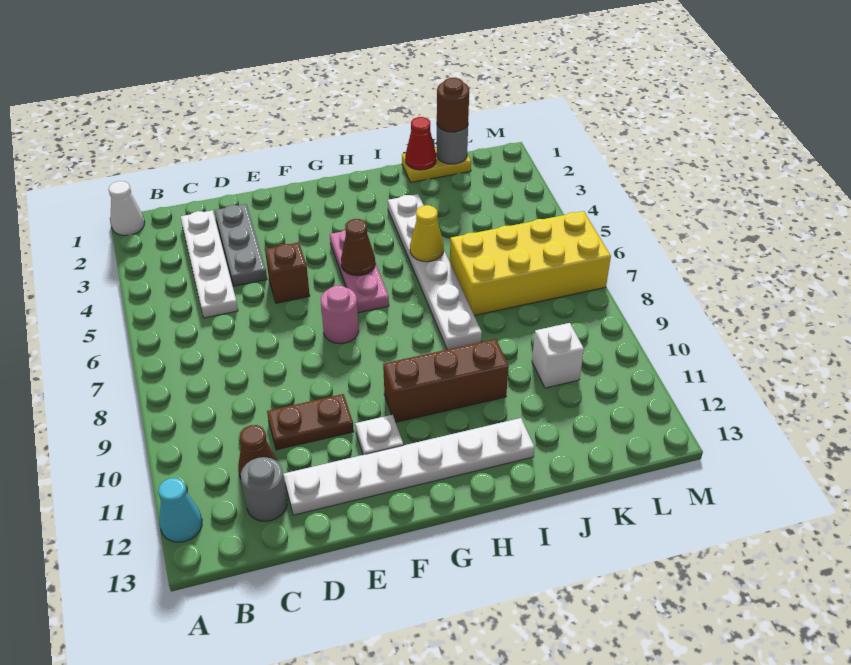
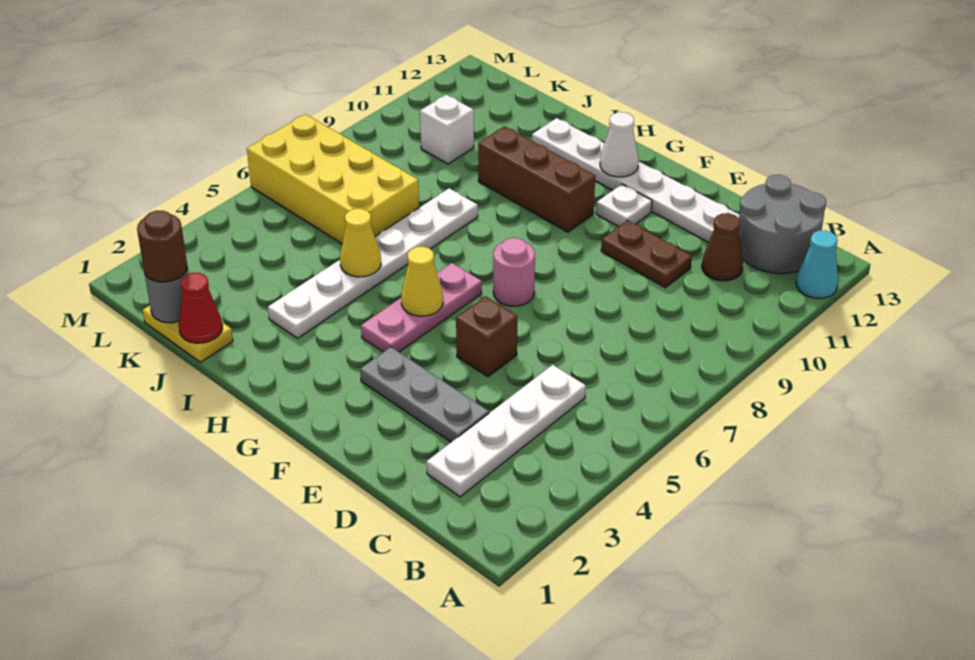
white cone A1 level 1 -> white cone G12 level 2
grey round brick C12 level 1 -> grey round brick B12:C13 level 1
grey plate D2:D4 level 1 -> grey plate D3:F3 level 1
brown cone G5 level 2 -> yellow cone G5 level 2

